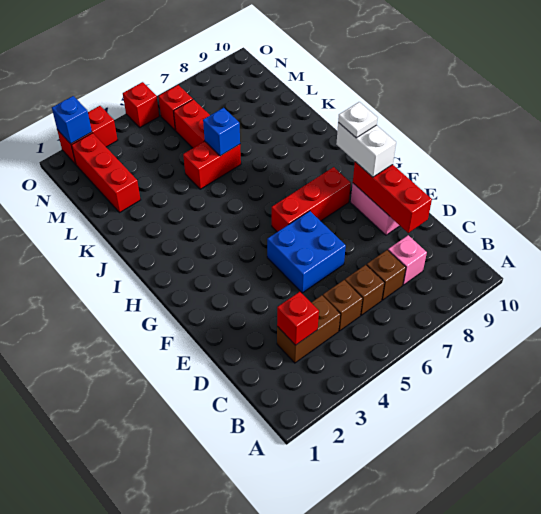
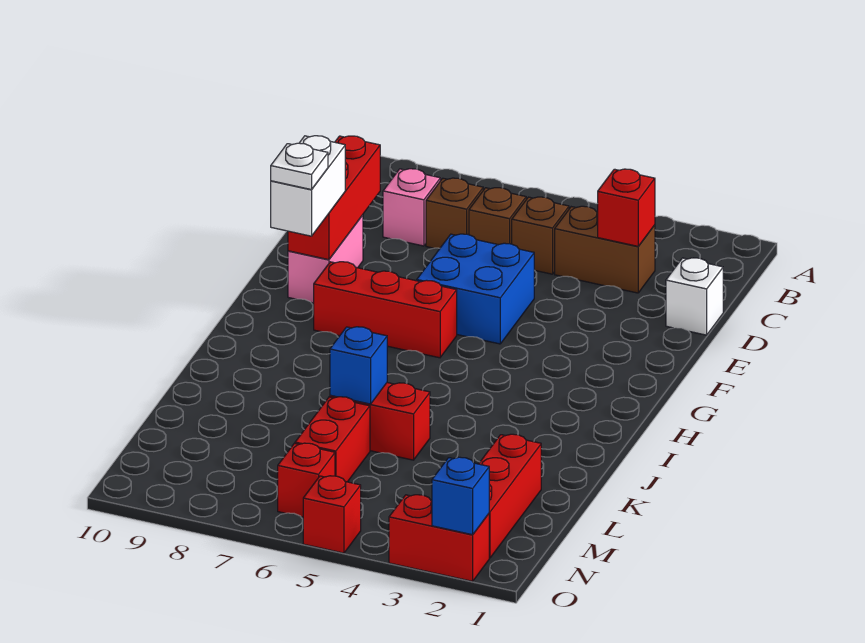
none -> white brick D1 level 1

